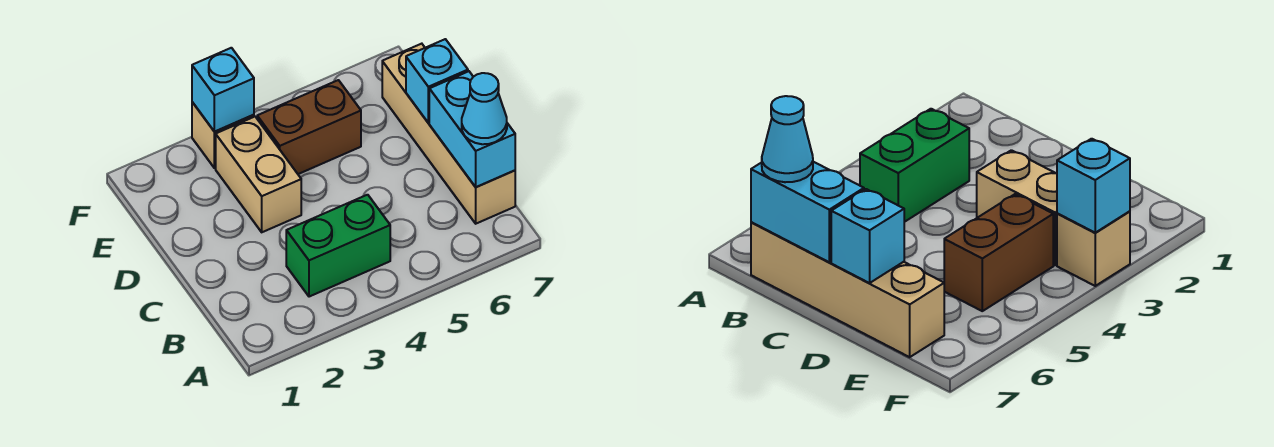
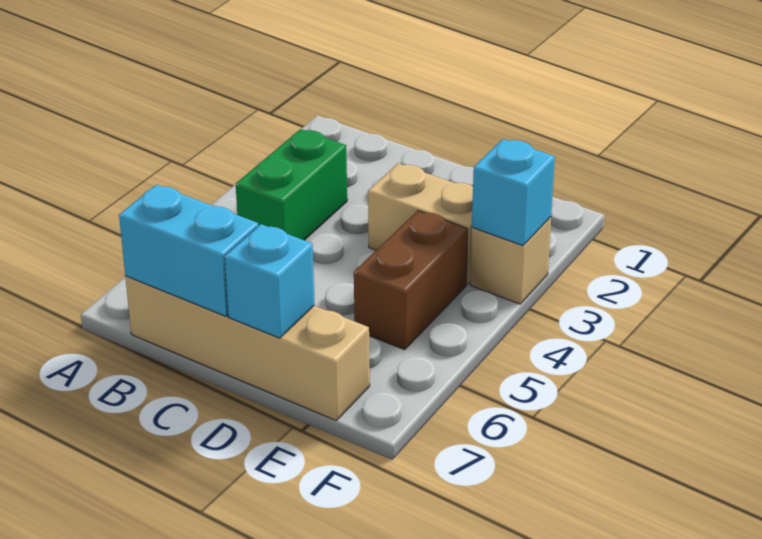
cyan cone B7 level 3 -> none

